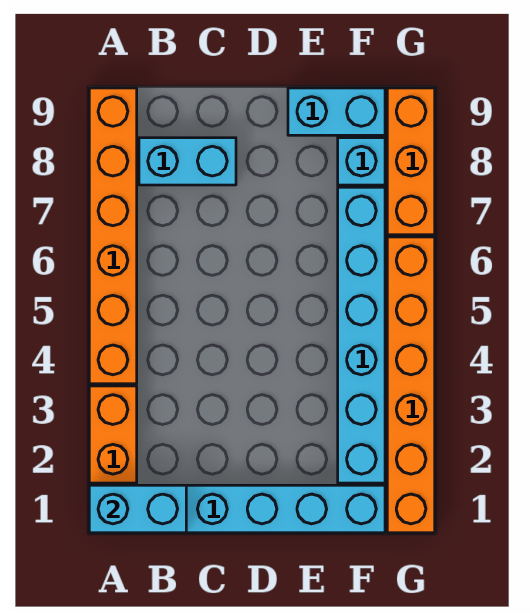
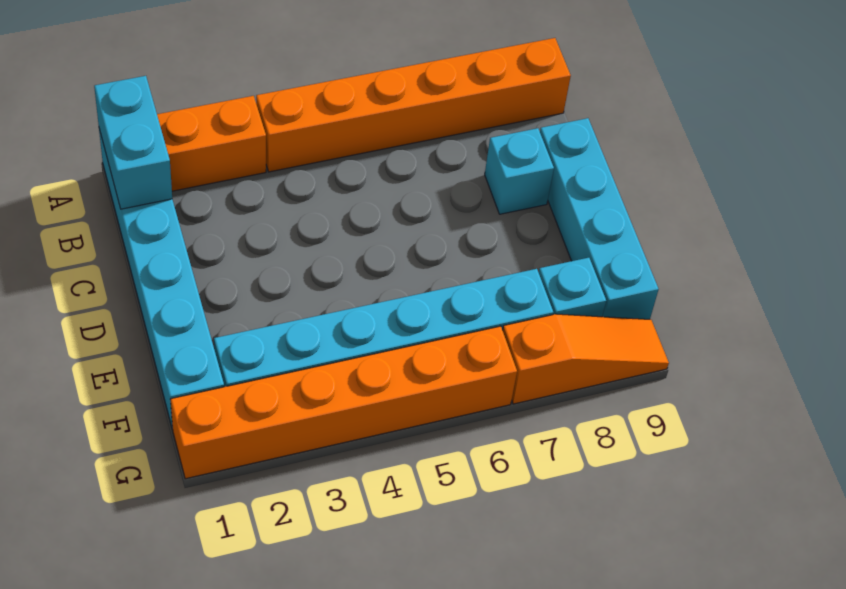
cyan brick B8:C8 level 1 -> cyan brick C8 level 1
cyan brick E9:F9 level 1 -> cyan brick C9:F9 level 1
orange brick G7:G9 level 1 -> orange slope G7:G9 level 1 top 7

